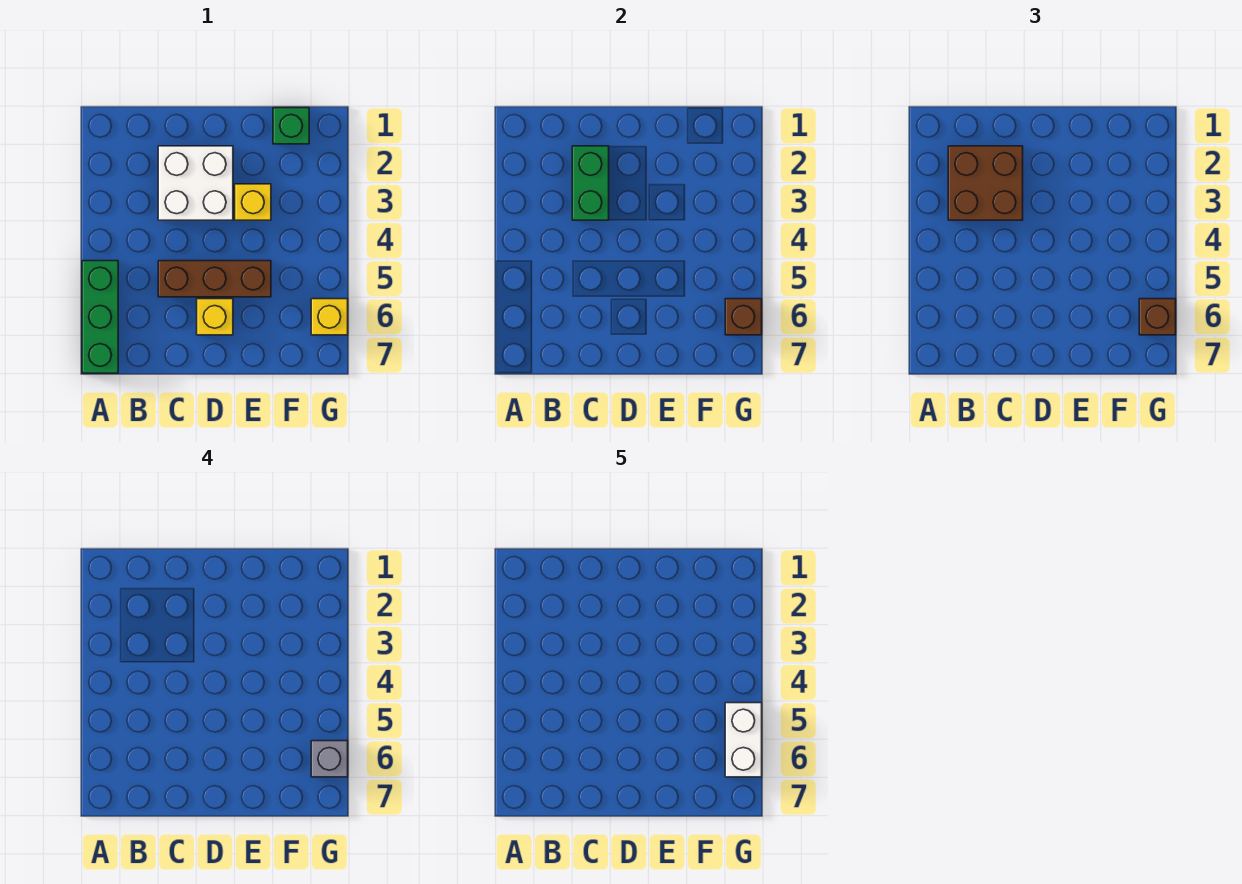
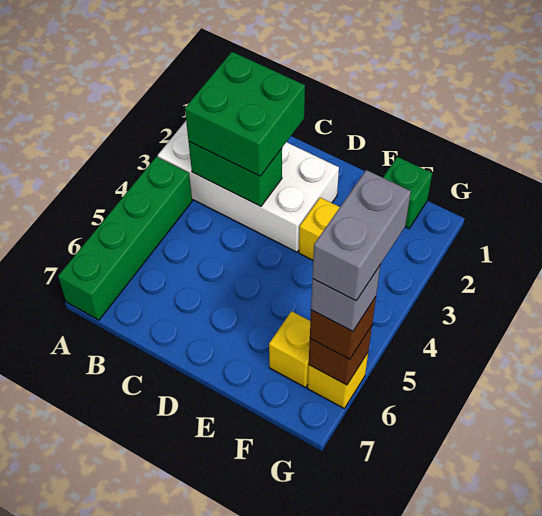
green brick A5:A7 level 1 -> green brick A4:A7 level 1
brown brick B2:C3 level 3 -> green brick B2:C3 level 3
white brick C2:D3 level 1 -> white brick A2:D3 level 1
green brick C2:C3 level 2 -> green brick B3:C3 level 2
brown brick C5:E5 level 1 -> none
yellow brick D6 level 1 -> yellow brick F6 level 1
white brick G5:G6 level 5 -> grey brick G5:G6 level 5

